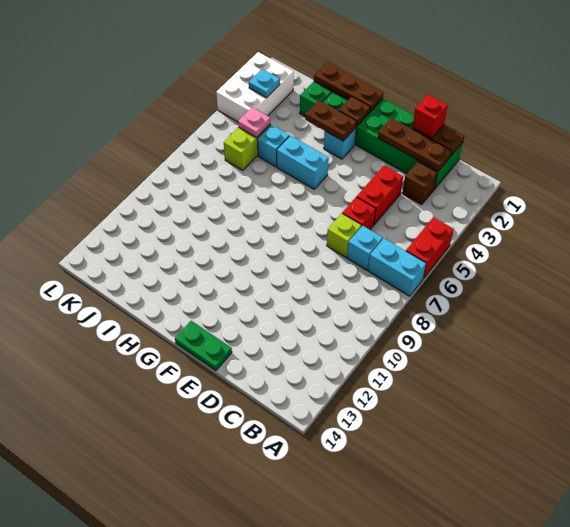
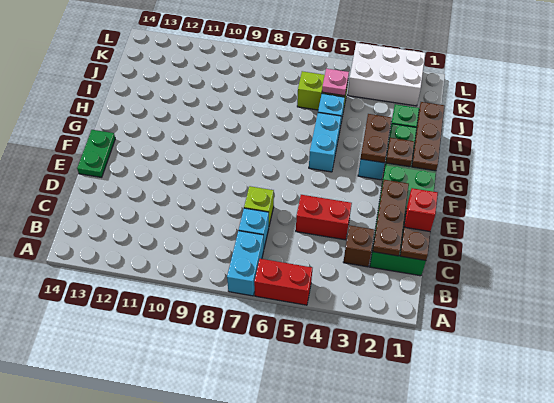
red brick D6 level 1 -> none
cyan plate K3 level 2 -> none

